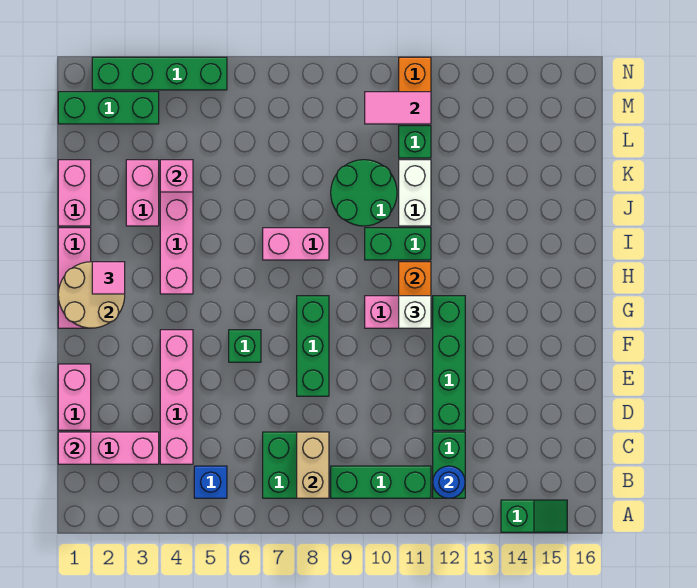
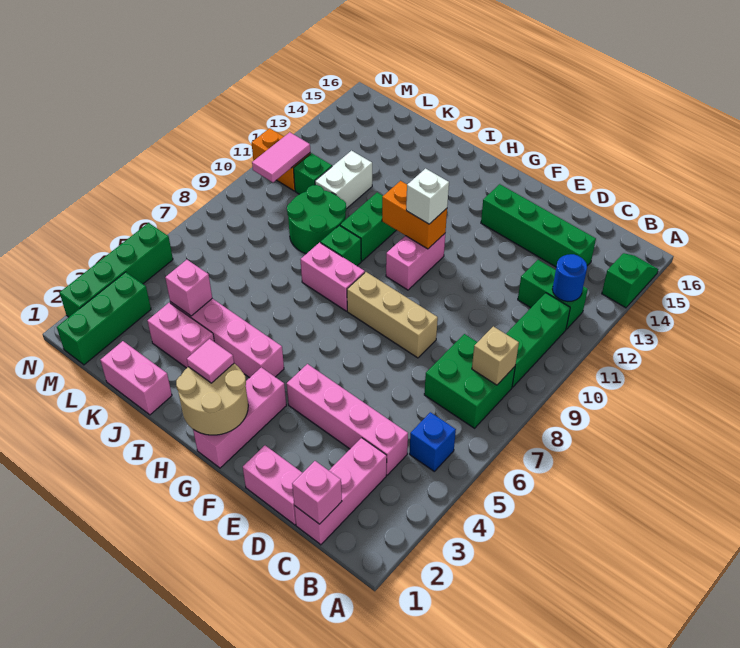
tan brick B8:C8 level 2 -> tan brick B8 level 2
green brick D12:G12 level 1 -> green brick C14:F14 level 1
green brick E8:G8 level 1 -> tan brick E8:G8 level 1
green brick F6 level 1 -> green brick I9 level 1
pink brick G1:I1 level 1 -> pink brick G1:G3 level 1
pink brick I7:I8 level 1 -> pink brick H8:I8 level 1
white brick J11:K11 level 1 -> white brick K11:K12 level 1

